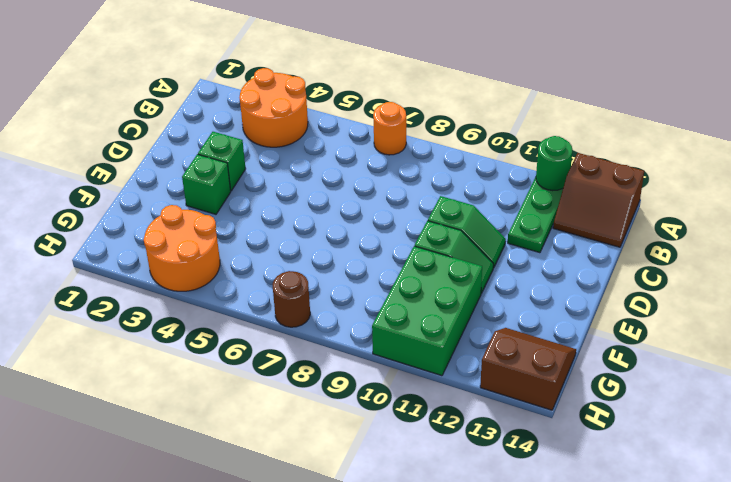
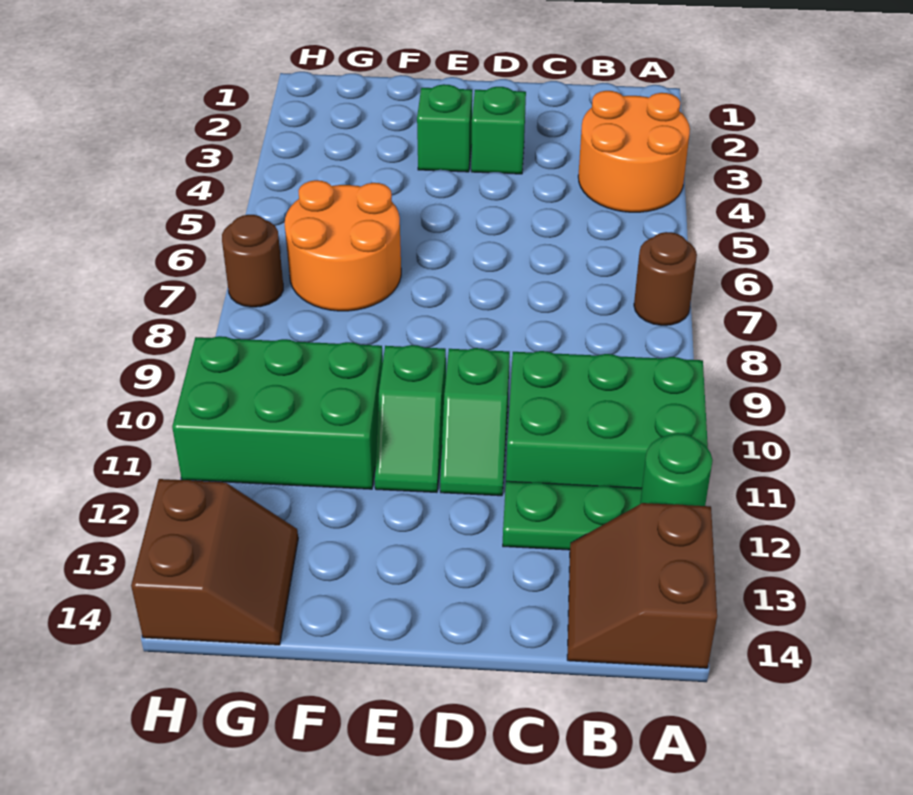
orange round brick A7 level 1 -> brown round brick A7 level 1
none -> green brick A10:C11 level 1
orange round brick G3:H4 level 1 -> orange round brick F6:G7 level 1

